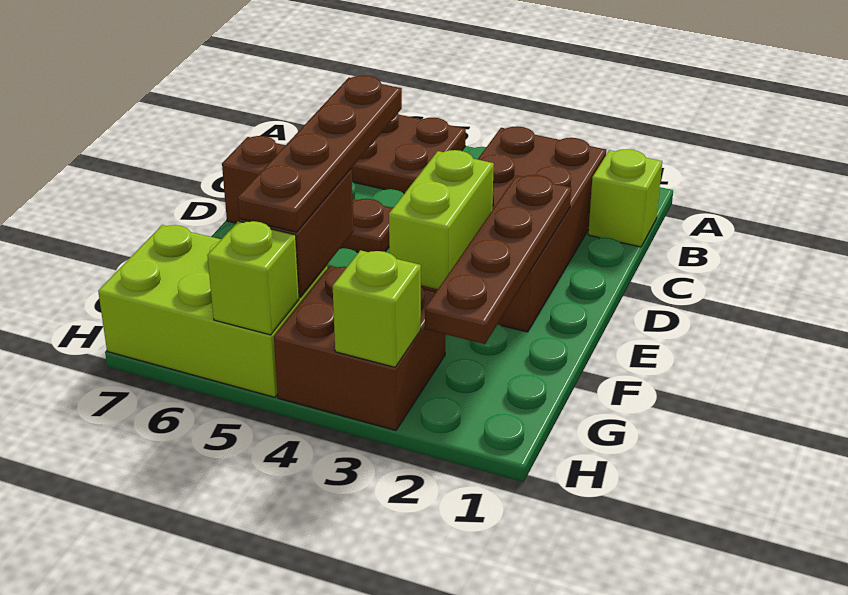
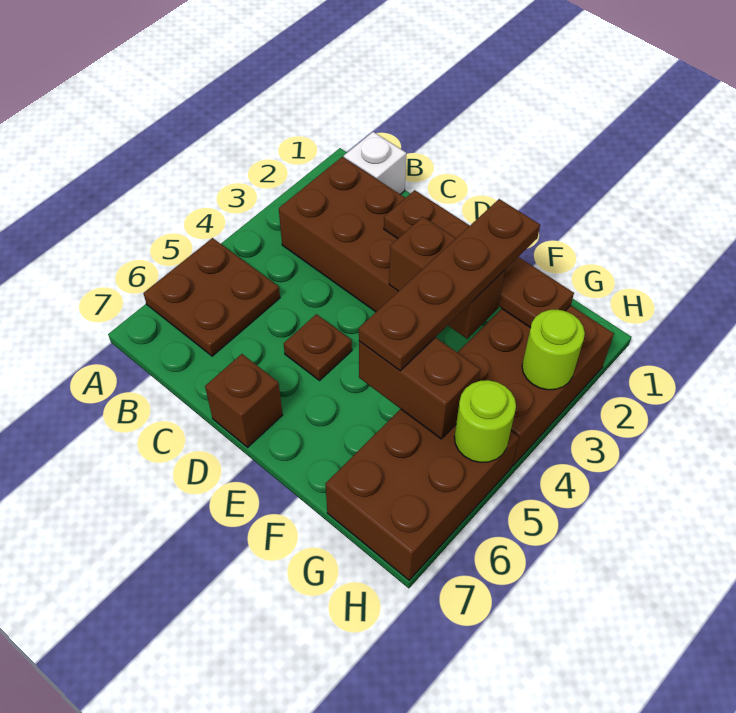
lime brick B1 level 1 -> white brick B1 level 1
brown plate D5:G5 level 3 -> brown plate F2:F5 level 3
lime brick E3:F3 level 2 -> brown brick E3:F3 level 2
brown brick G3:H4 level 1 -> brown brick G2:H4 level 1
lime brick G5:H7 level 1 -> brown brick G5:H7 level 1
lime brick H3 level 2 -> lime round brick H3 level 2
lime brick H5 level 2 -> lime round brick H5 level 2

